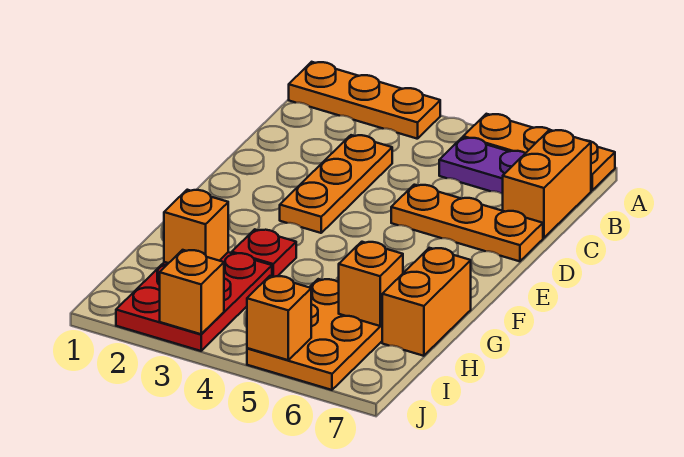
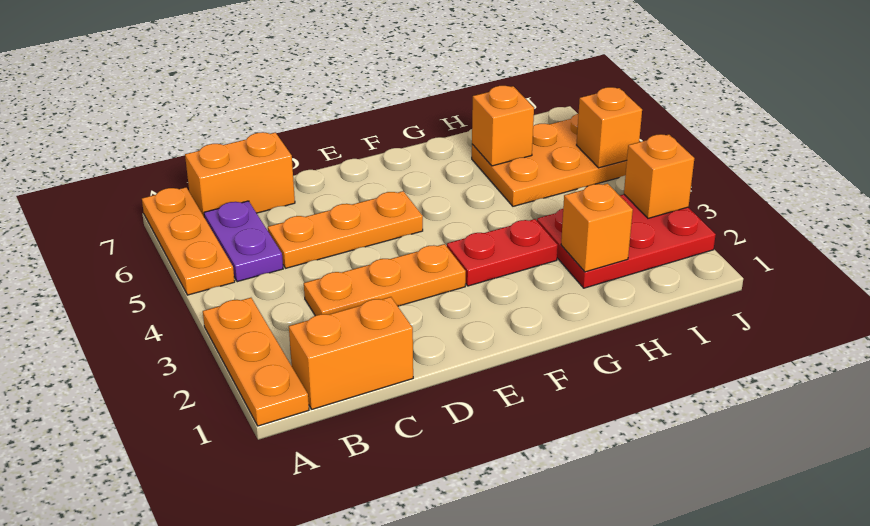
orange plate D5:D7 level 1 -> orange plate C5:E5 level 1
red plate G3 level 1 -> red plate F3:G3 level 1
orange brick G7:H7 level 1 -> orange brick B1:C1 level 1

